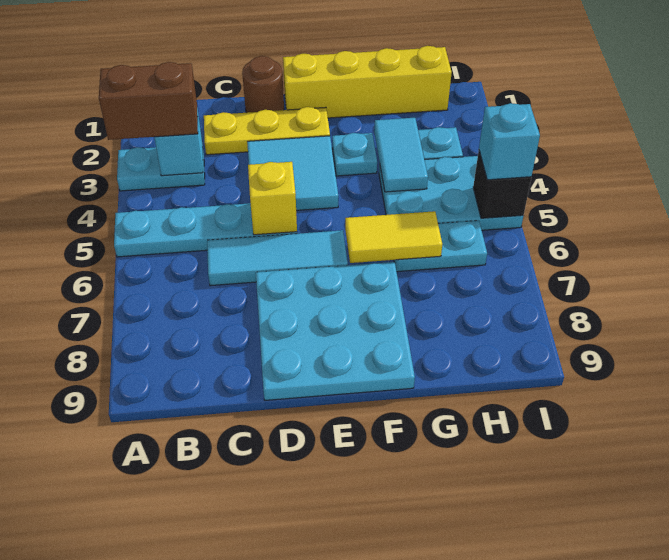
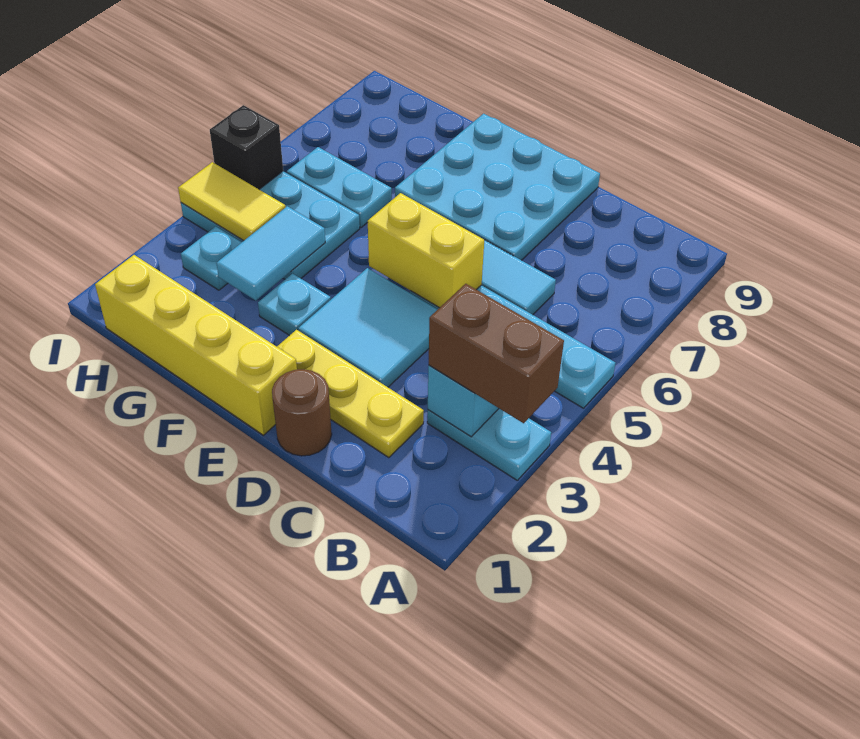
yellow brick D5 level 2 -> yellow brick D5:E5 level 2
yellow tile F6:G6 level 2 -> yellow tile H4:I4 level 2
cyan brick I5 level 3 -> none

